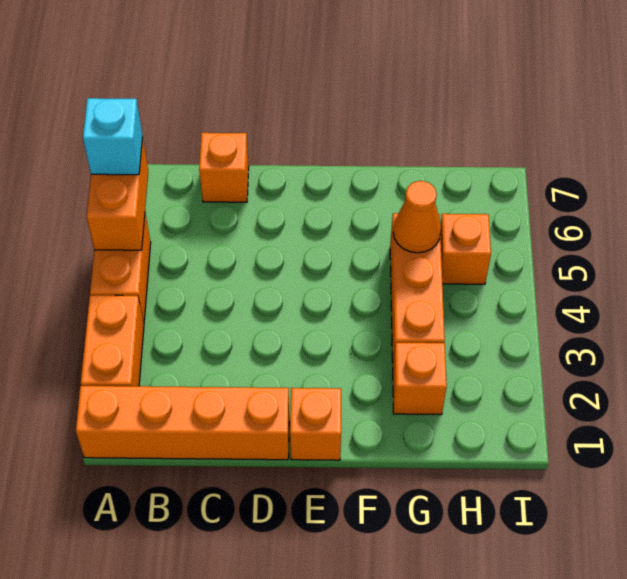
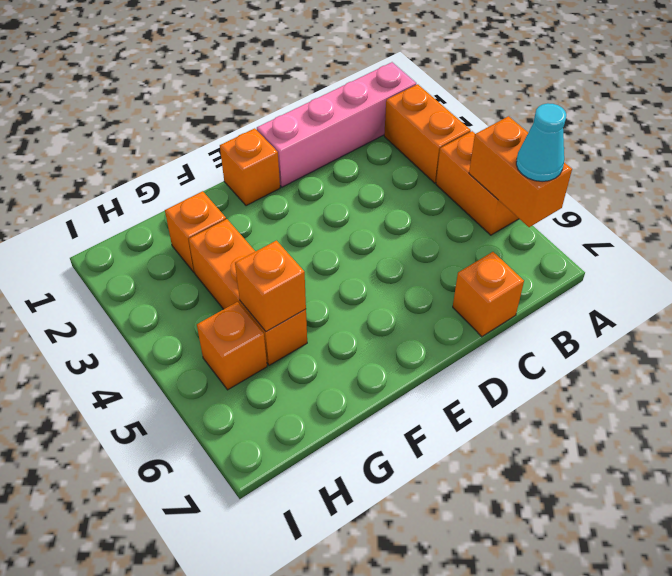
orange brick A1:D1 level 1 -> pink brick A1:D1 level 1
cyan brick A6 level 3 -> cyan cone A6 level 3
orange cone G5 level 2 -> orange brick G5 level 2

